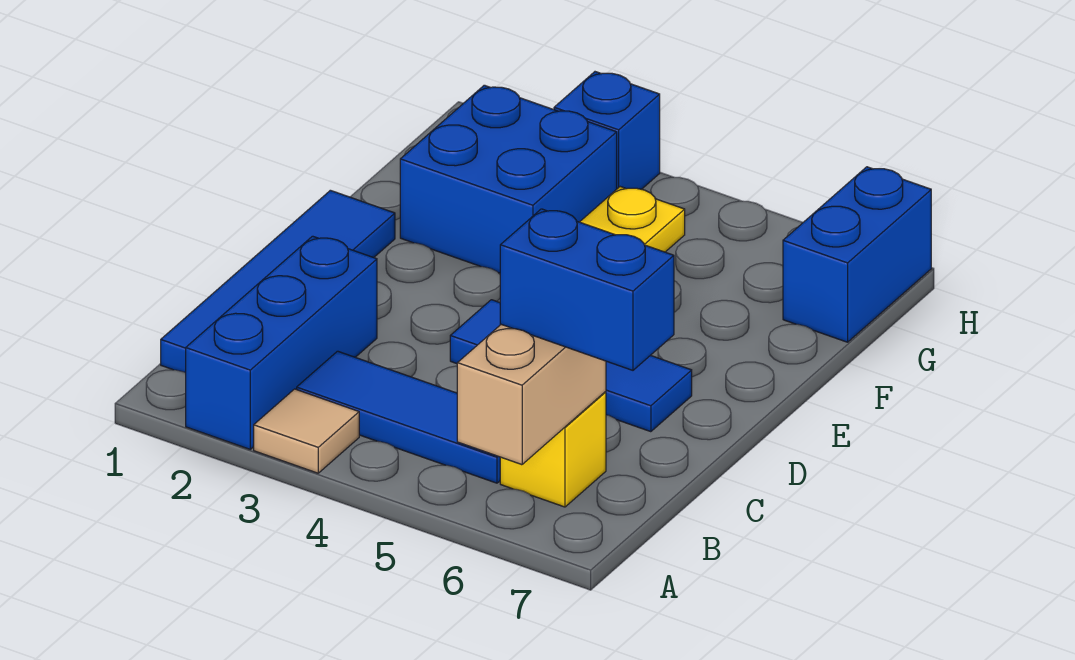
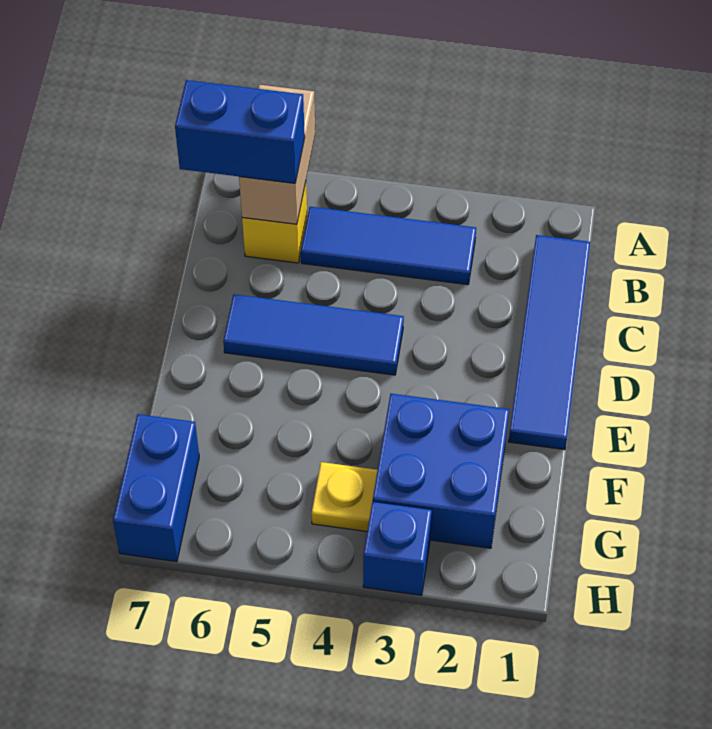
blue brick A2:C2 level 1 -> none
tan tile A3 level 1 -> none

